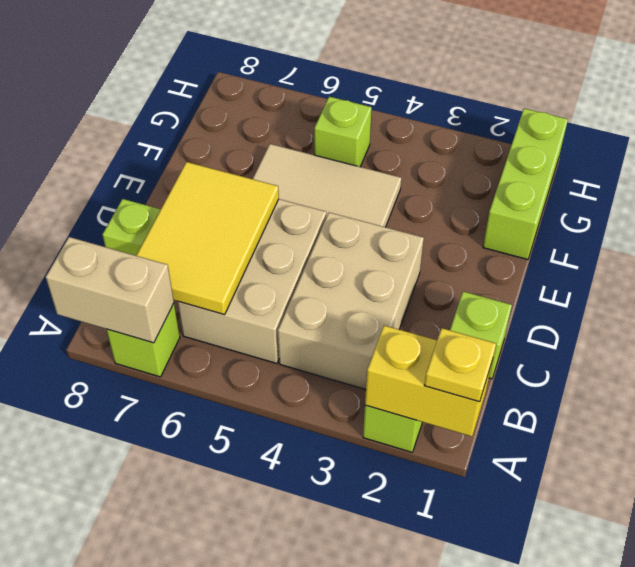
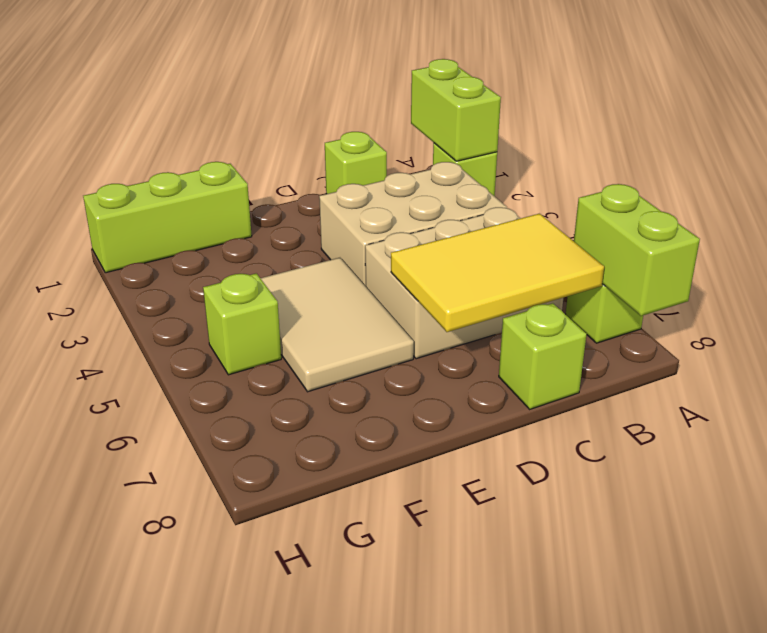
yellow brick A1:A2 level 2 -> lime brick A1:A2 level 2
yellow plate A1 level 3 -> none
tan brick A7:A8 level 2 -> lime brick A7:A8 level 2

